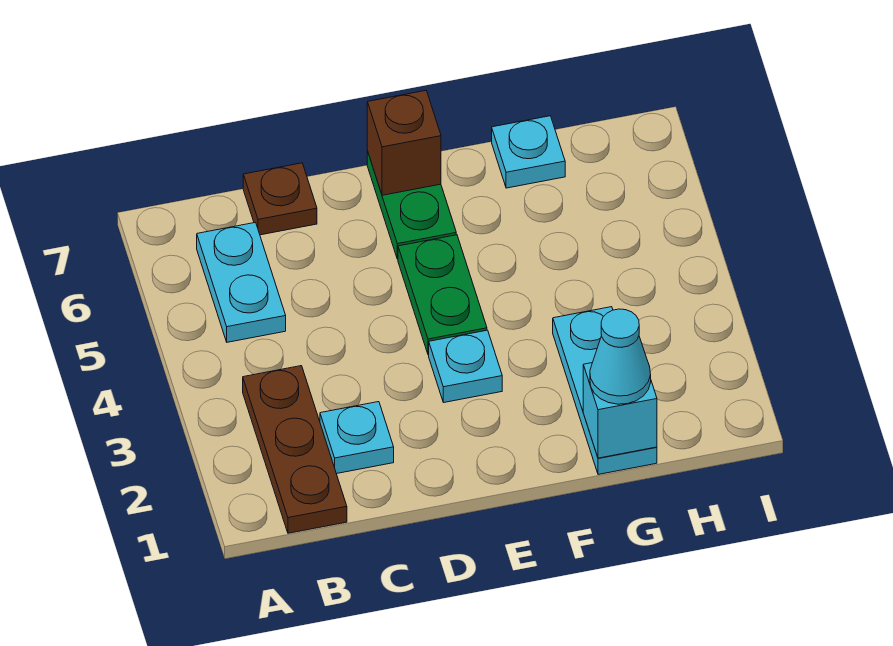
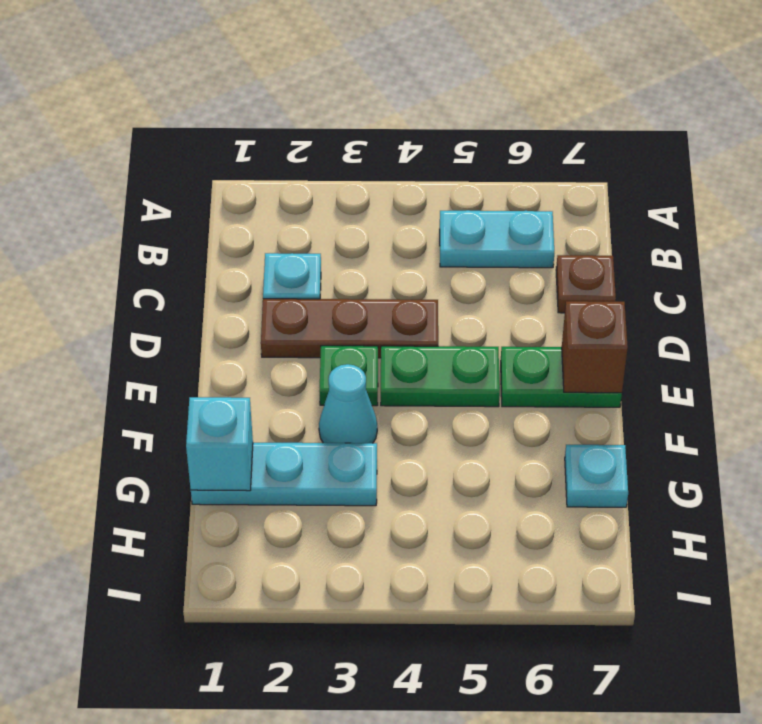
brown plate B1:B3 level 1 -> brown plate D2:D4 level 1
cyan plate E3 level 1 -> green plate E3 level 1
cyan cone G1 level 3 -> cyan cone F3 level 1

